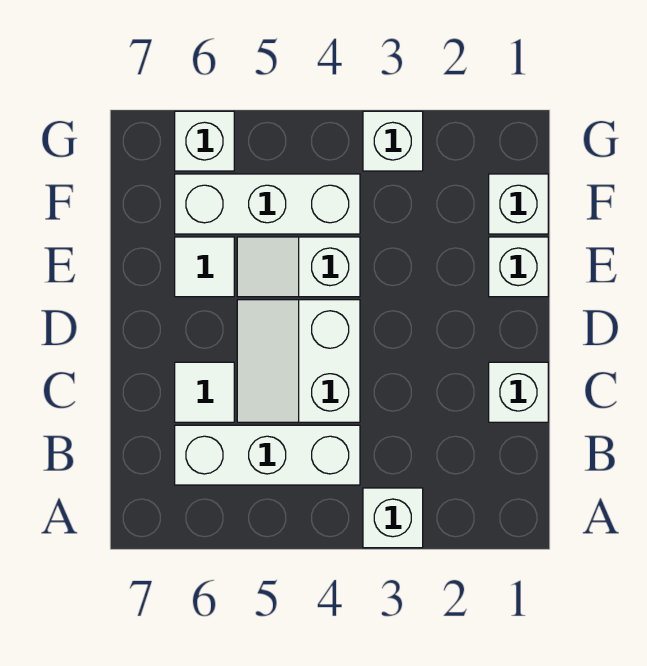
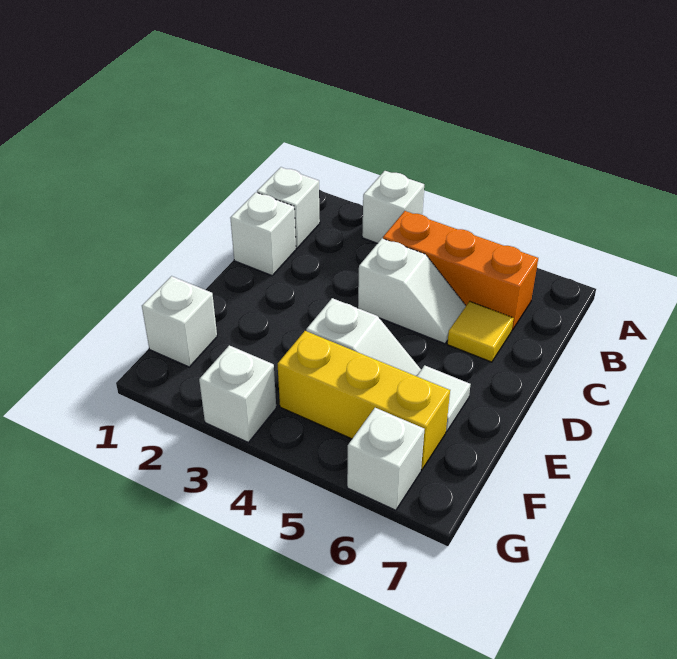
white brick B4:B6 level 1 -> orange brick B4:B6 level 1
white slope C4:D5 level 1 top 4 -> white slope C4:C5 level 1 top 4
white tile C6 level 1 -> yellow tile C6 level 1
white brick E1 level 1 -> white brick B1 level 1
white brick F4:F6 level 1 -> yellow brick F4:F6 level 1

